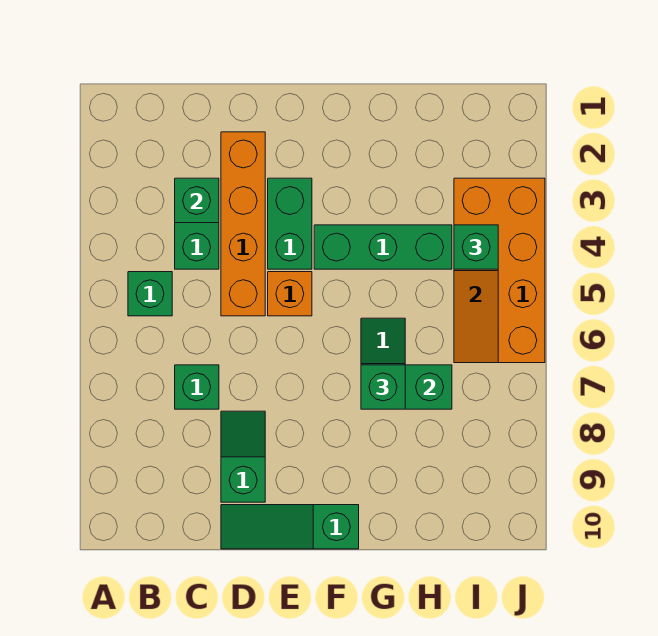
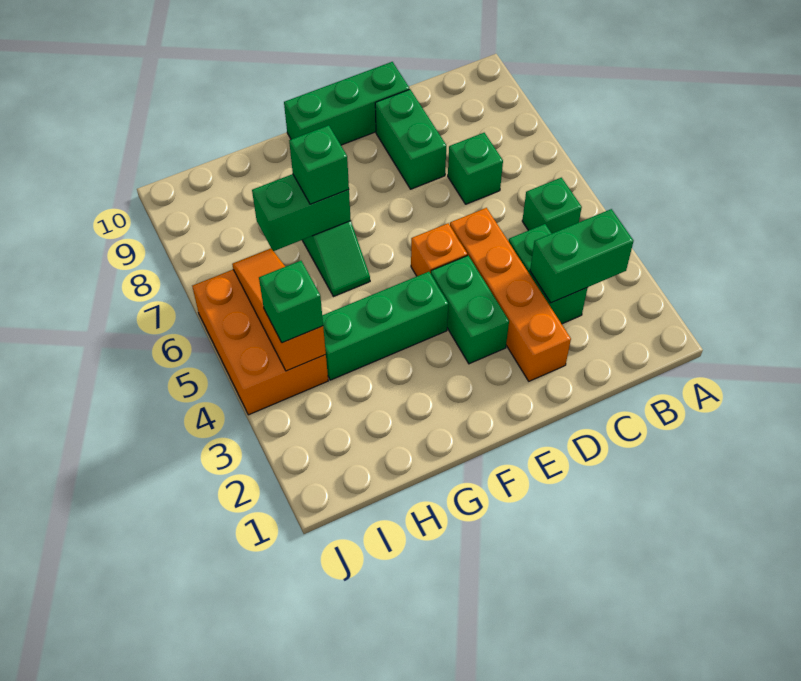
green brick C3 level 2 -> green brick B3:C3 level 2
green slope D8:D9 level 1 top 9 -> green brick D8:D9 level 1
green slope D10:F10 level 1 top F -> green brick D10:F10 level 1
orange brick I3:J6 level 1 -> orange brick I4:J6 level 1

